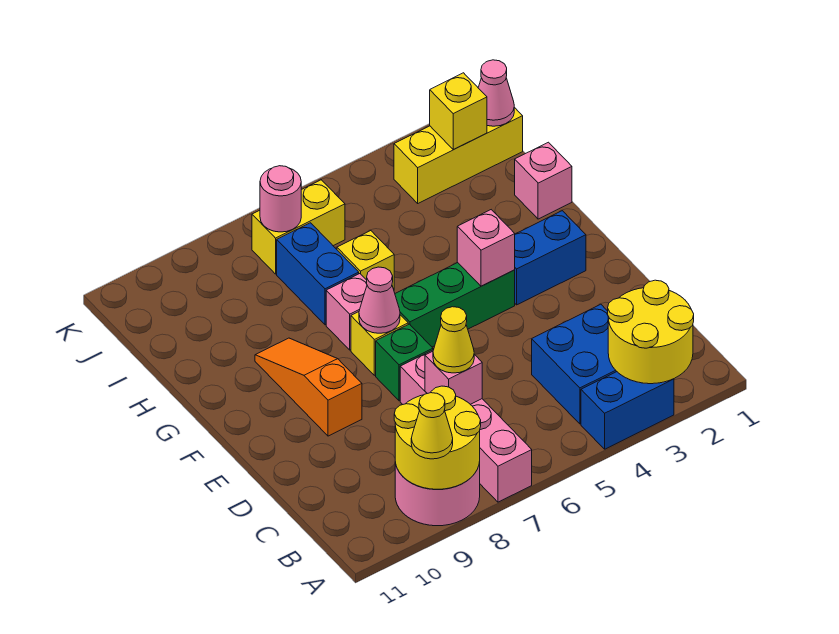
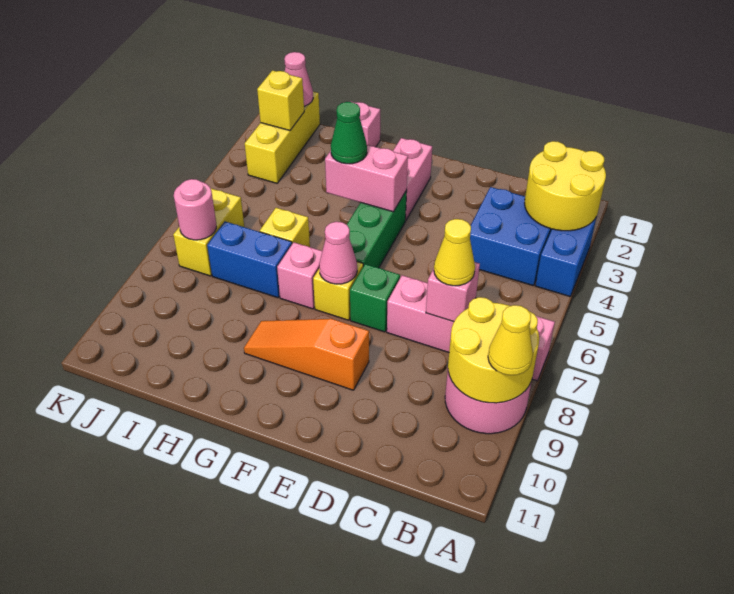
blue brick F2:F3 level 1 -> pink brick F2:F3 level 1
pink brick F4 level 2 -> pink brick F4:G4 level 2
none -> green cone G4 level 3

